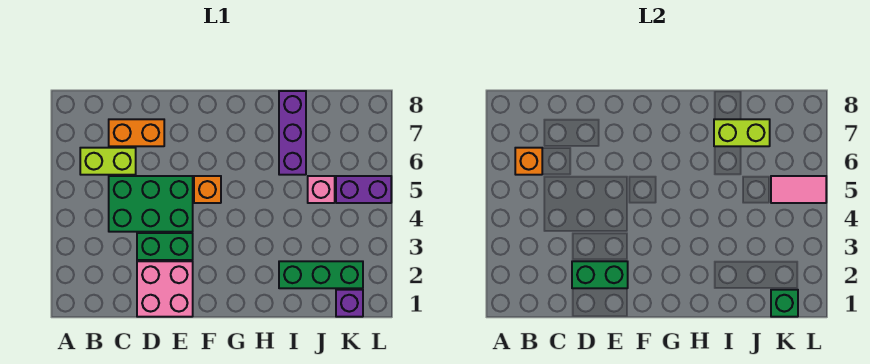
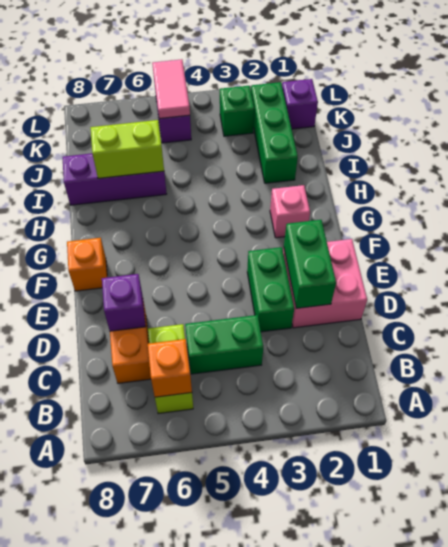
green brick C4:E5 level 1 -> green brick C4:C5 level 1
none -> purple brick D7 level 2
orange brick F5 level 1 -> orange brick F8 level 1
lime brick I7:J7 level 2 -> lime brick I6:I7 level 2
pink brick J5 level 1 -> pink brick G2 level 1
green brick K1 level 2 -> green brick K3 level 1

